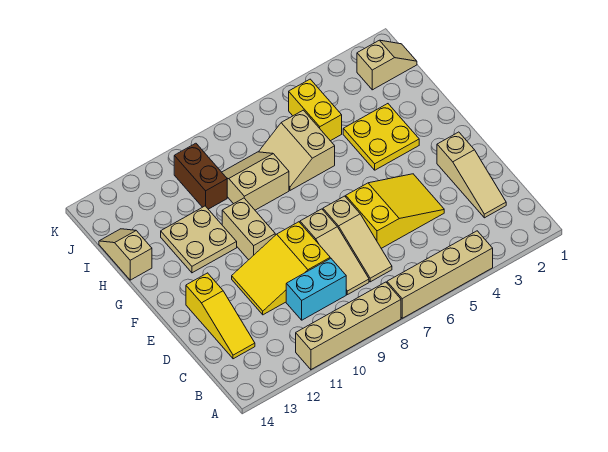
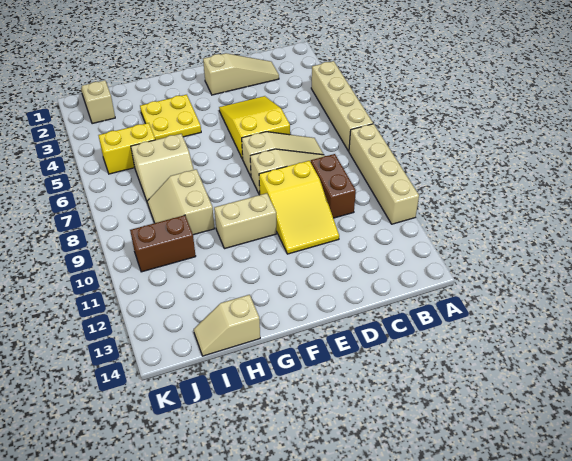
cyan brick C9:C10 level 1 -> brown brick C9:C10 level 1
yellow slope C13:E13 level 1 top E -> none
tan plate G11:H12 level 1 -> none

